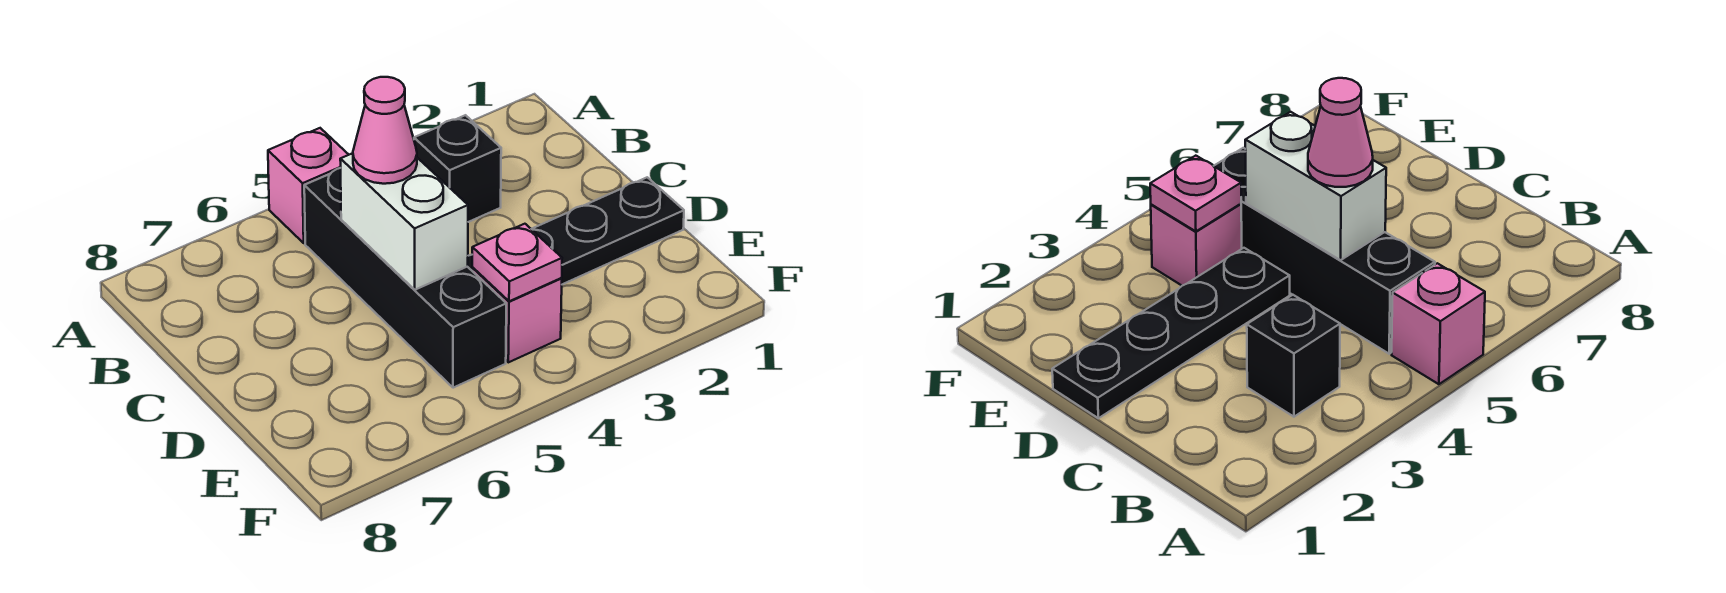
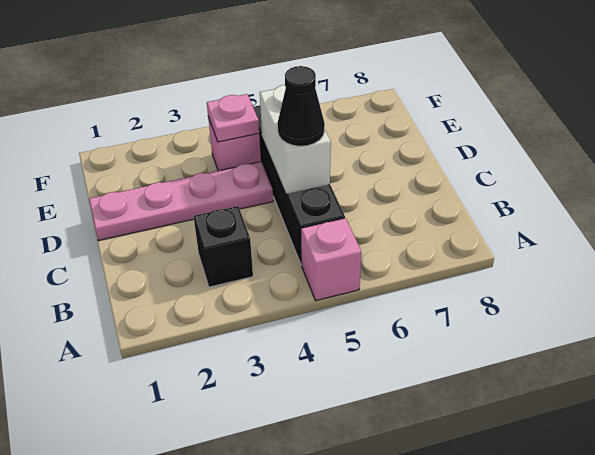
pink cone C5 level 3 -> black cone C5 level 3
black plate D1:D4 level 1 -> pink plate D1:D4 level 1

